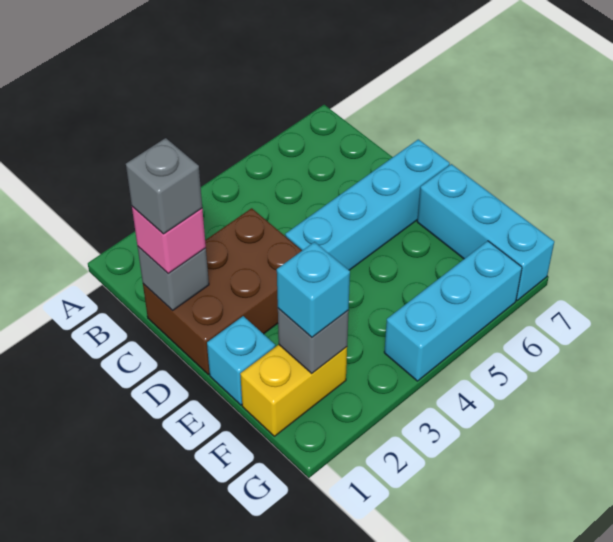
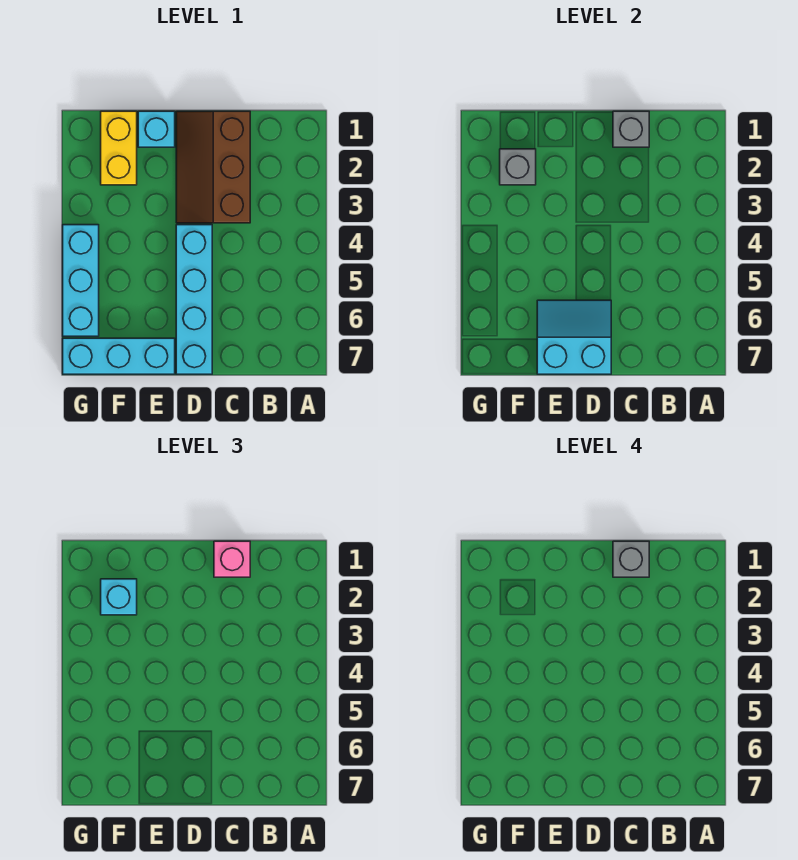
brown brick C1:D3 level 1 -> brown slope C1:D3 level 1 top C
none -> cyan slope D6:E7 level 2 top 7

